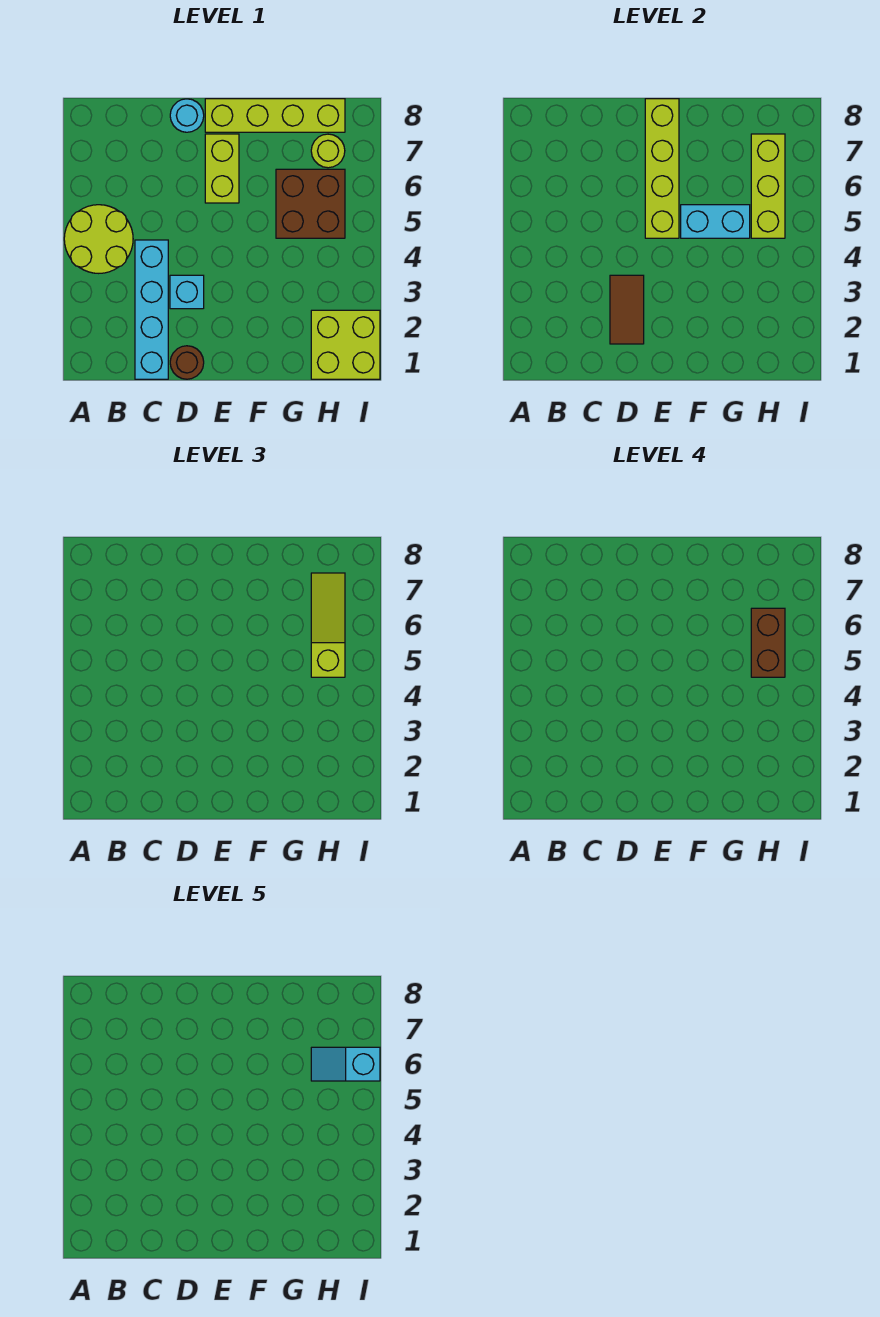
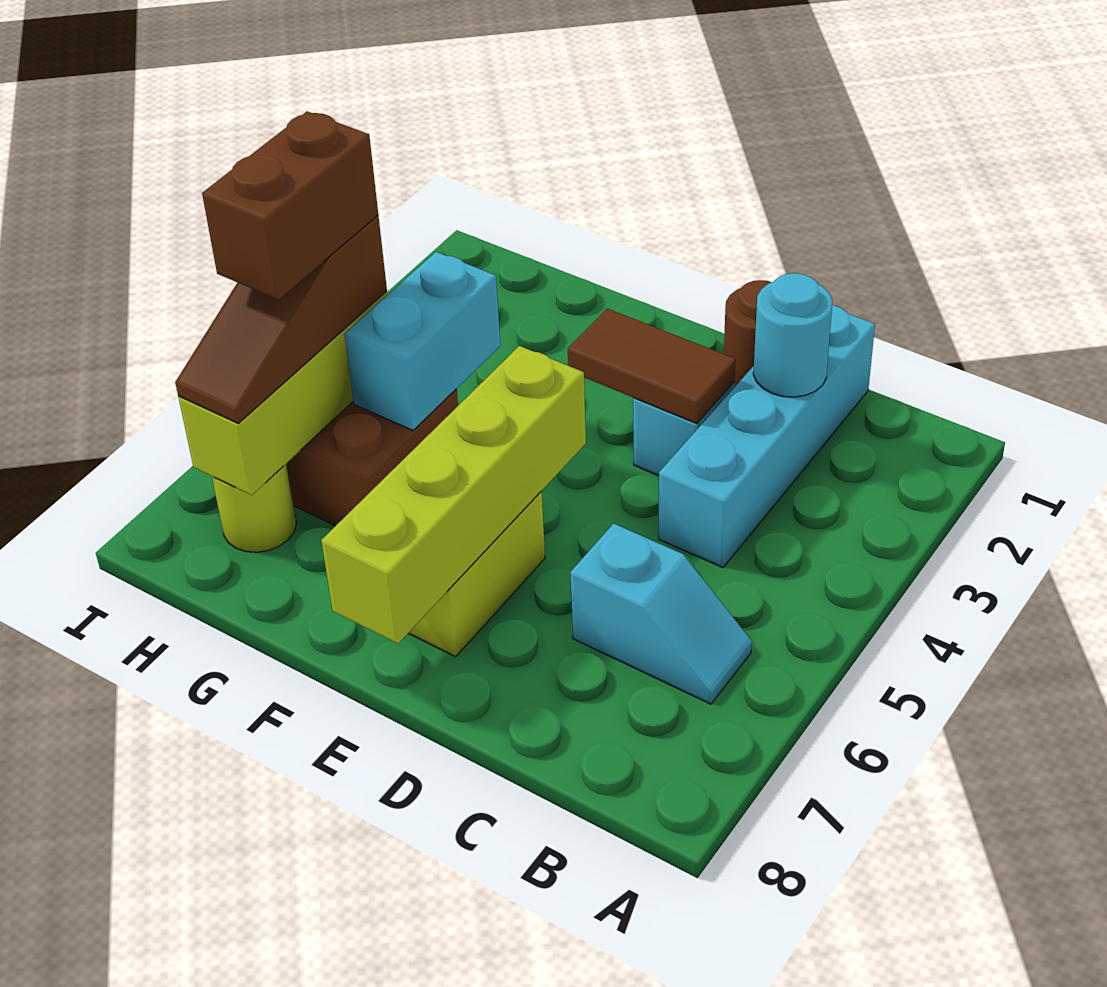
lime round brick A4:B5 level 1 -> none
brown tile D2:D3 level 2 -> brown tile D3:E3 level 2
cyan round brick D8 level 1 -> cyan round brick C2 level 2
lime brick E8:H8 level 1 -> none
cyan brick F5:G5 level 2 -> cyan brick G4:G5 level 2
lime brick H1:I2 level 1 -> none
lime slope H5:H7 level 3 top 5 -> brown slope H5:H7 level 3 top 5
cyan slope H6:I6 level 5 top I -> cyan slope B6:C6 level 1 top C

